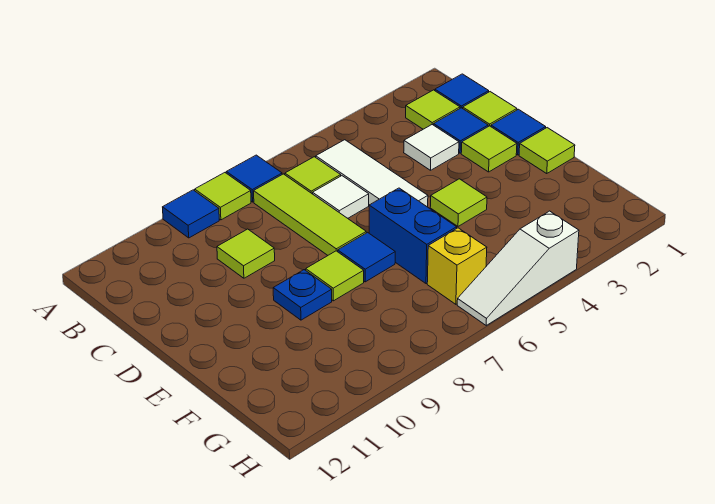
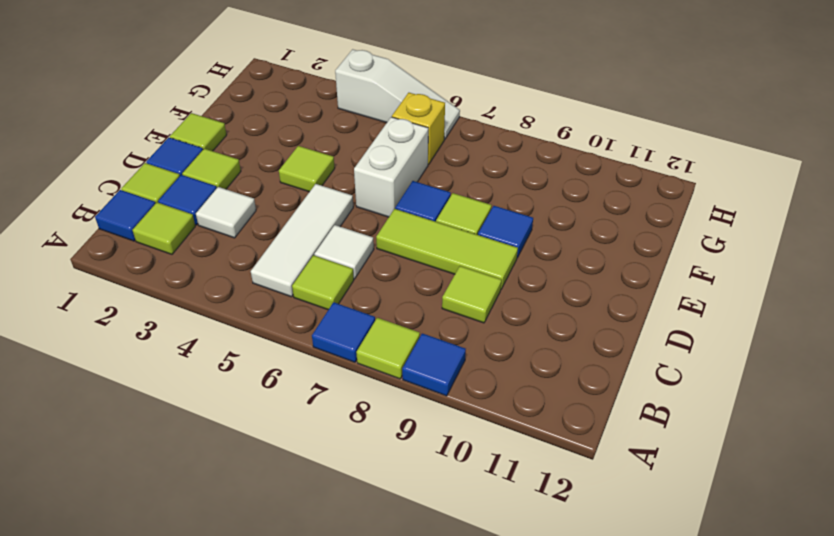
lime tile B7:D7 level 1 -> lime tile D7:D9 level 1
blue brick E6:F6 level 1 -> white brick E6:F6 level 1
blue plate E9 level 1 -> blue tile E9 level 1

